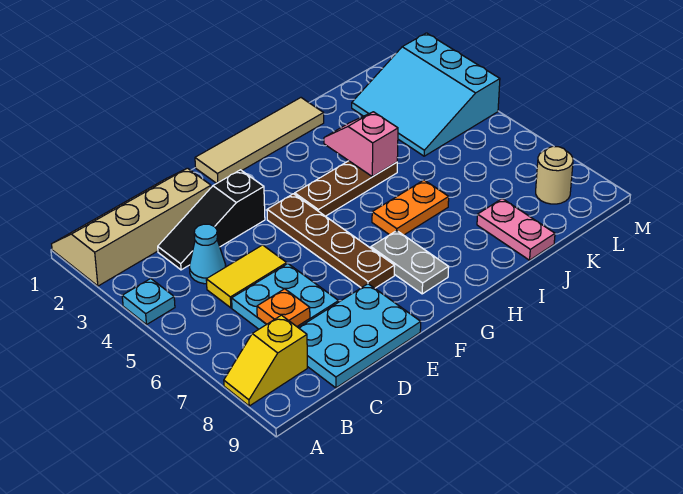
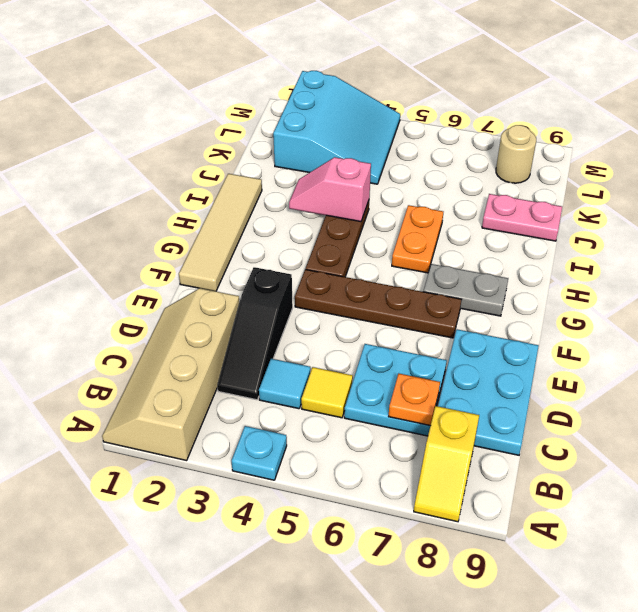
cyan cone C4 level 1 -> cyan tile C4 level 1
yellow tile C5:D5 level 1 -> yellow tile C5 level 1
cyan slope K2:M4 level 1 top M -> cyan slope K2:M4 level 1 top 2

